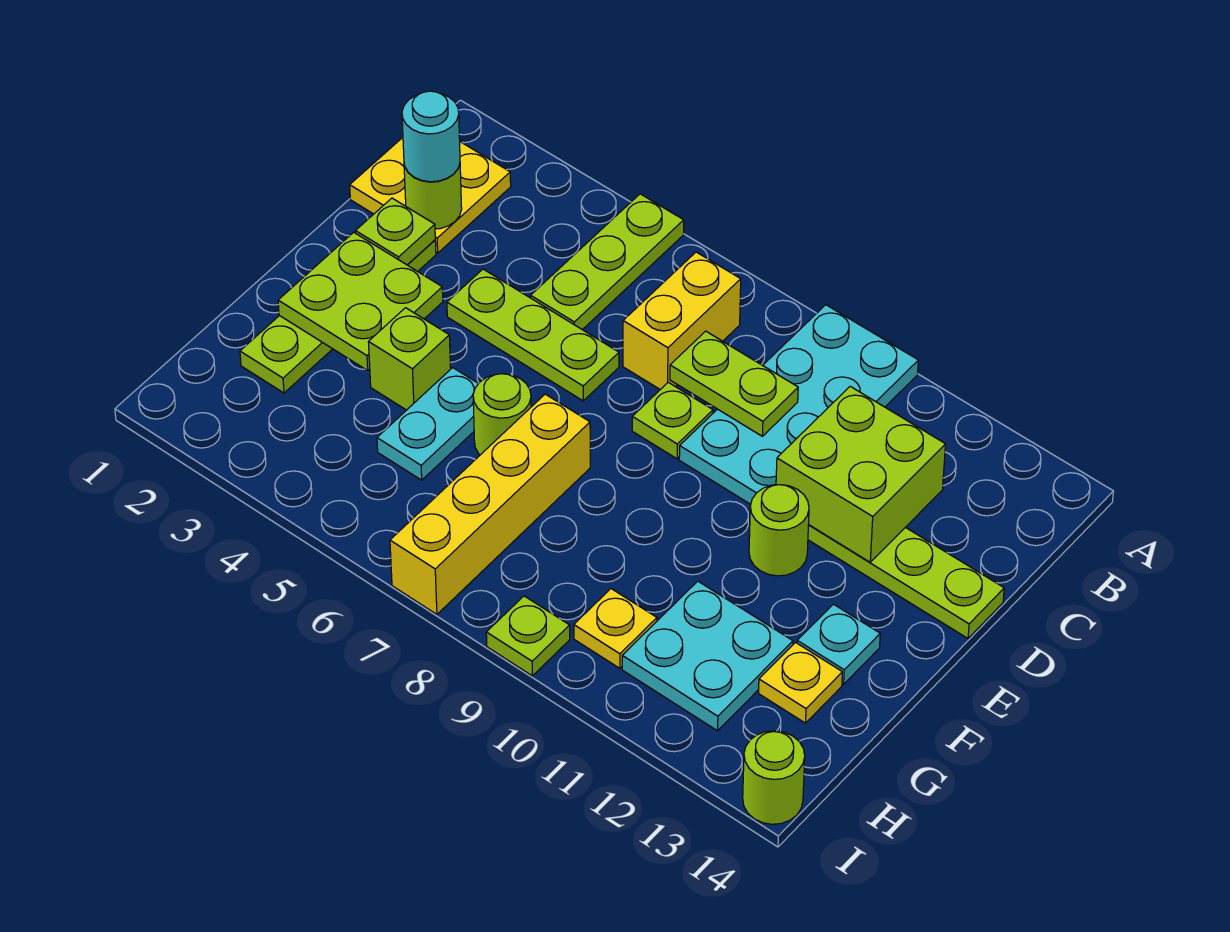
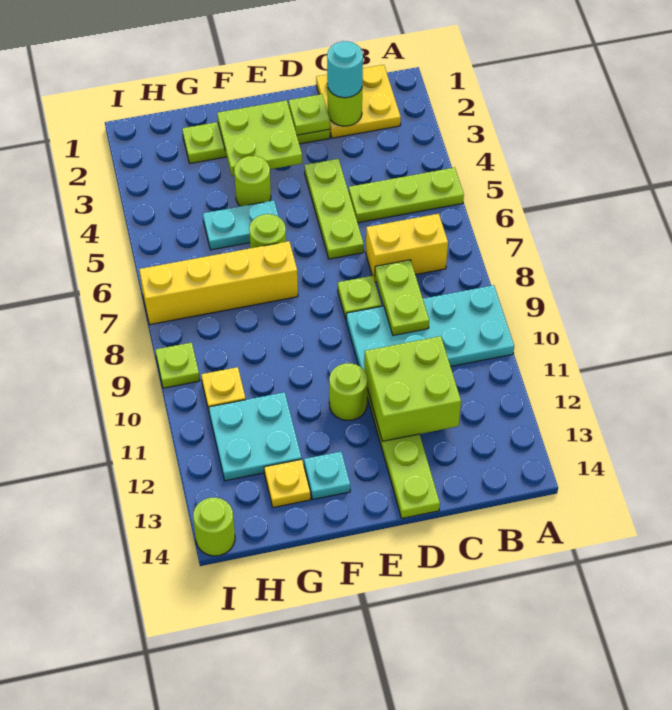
lime brick F4 level 1 -> lime round brick F4 level 1

